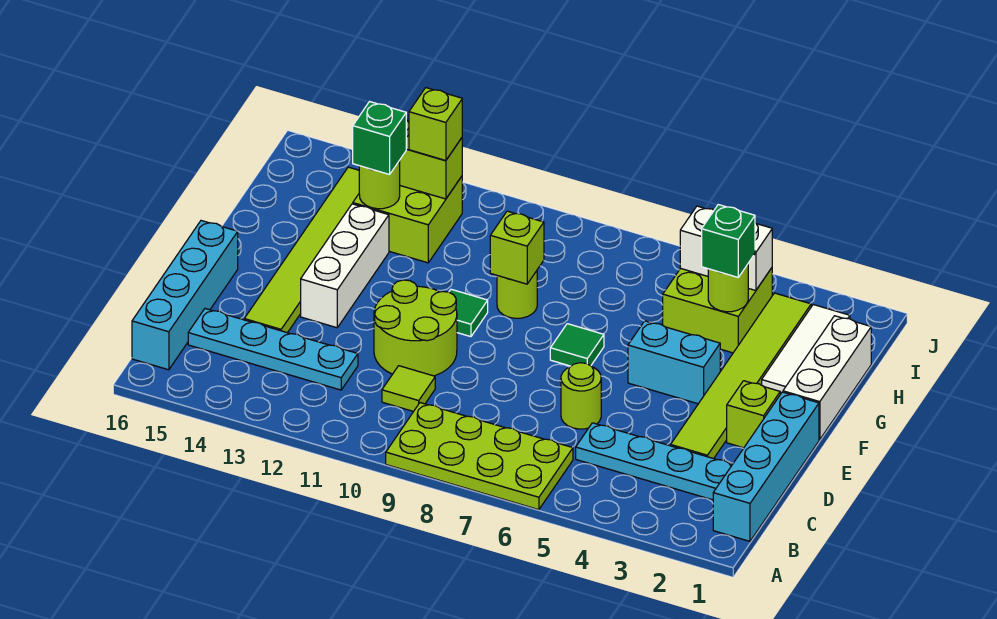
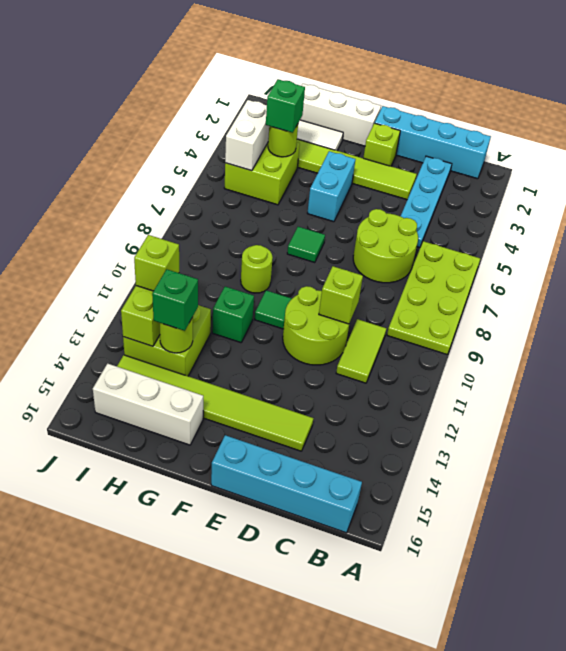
lime tile C10 level 1 -> lime tile C10:C11 level 1
cyan plate C12:C15 level 1 -> none
lime round brick D6 level 1 -> lime round brick C6:D7 level 1
white brick E13:G13 level 1 -> white brick G15:I15 level 1
lime brick G9 level 2 -> lime brick D10 level 2
none -> green brick G11 level 1

